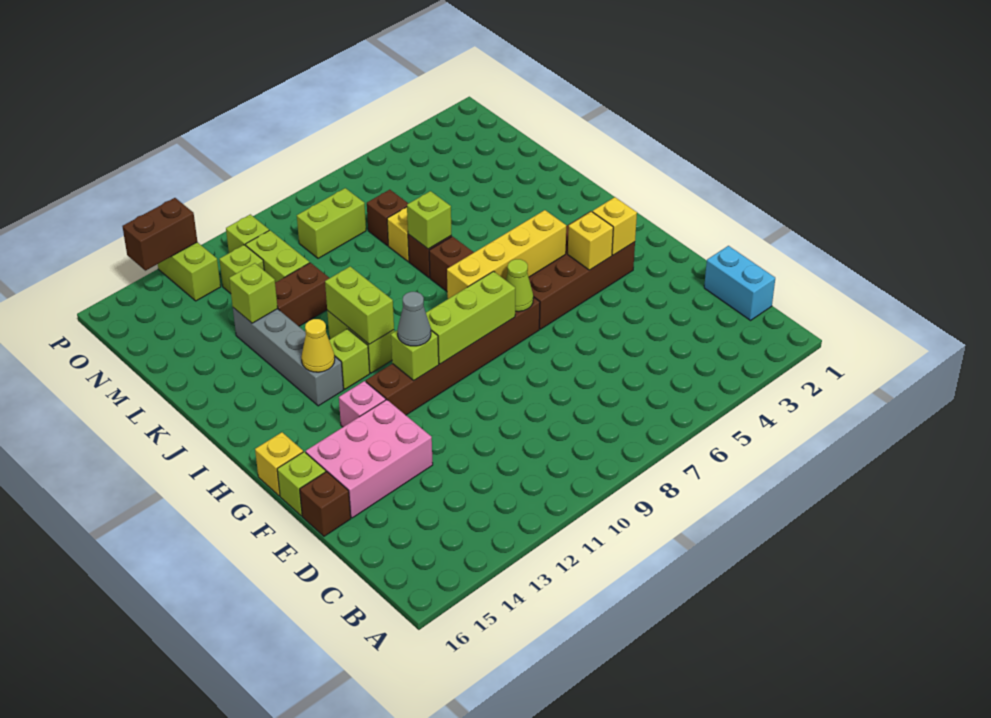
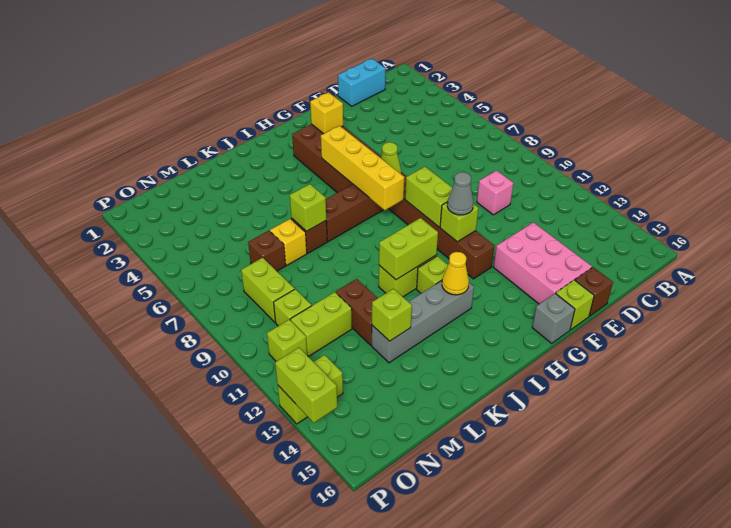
yellow brick G4 level 2 -> none
lime brick G8:G10 level 2 -> lime brick G9:G10 level 2
pink brick G13 level 1 -> pink brick D10 level 1
yellow brick G16 level 1 -> grey brick G16 level 1
lime brick N12 level 1 -> lime brick N10 level 1
brown brick P13:P14 level 2 -> lime brick P13:P14 level 2

